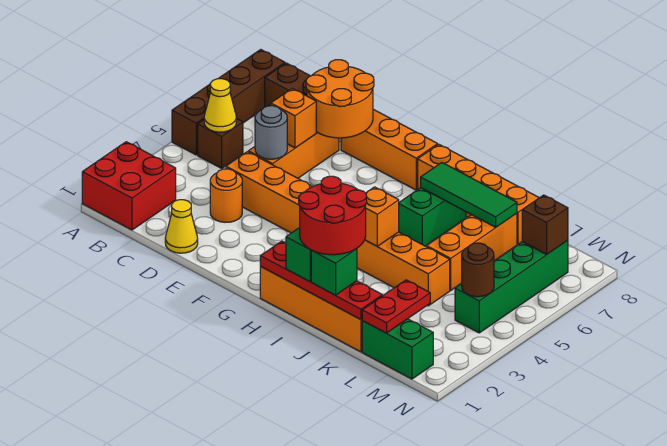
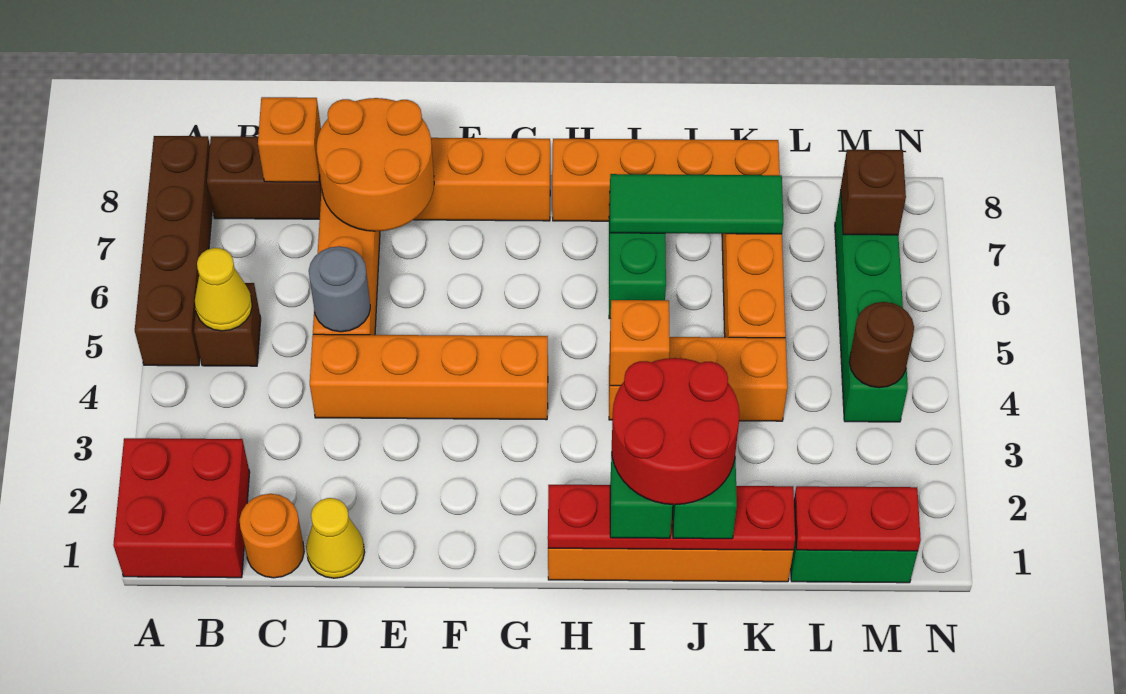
orange round brick D3 level 1 -> orange round brick C1 level 1
orange brick D6 level 2 -> orange brick C8 level 2
red plate L1:L2 level 2 -> red plate L1:M1 level 2

